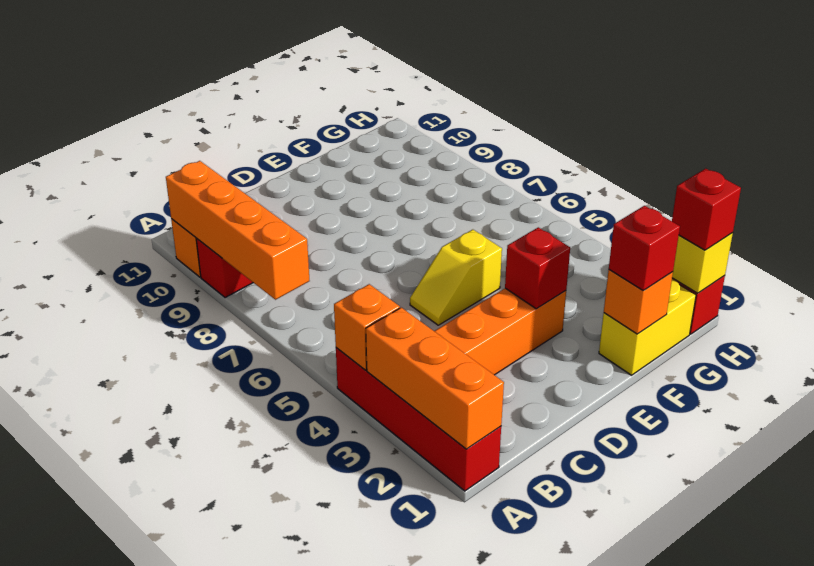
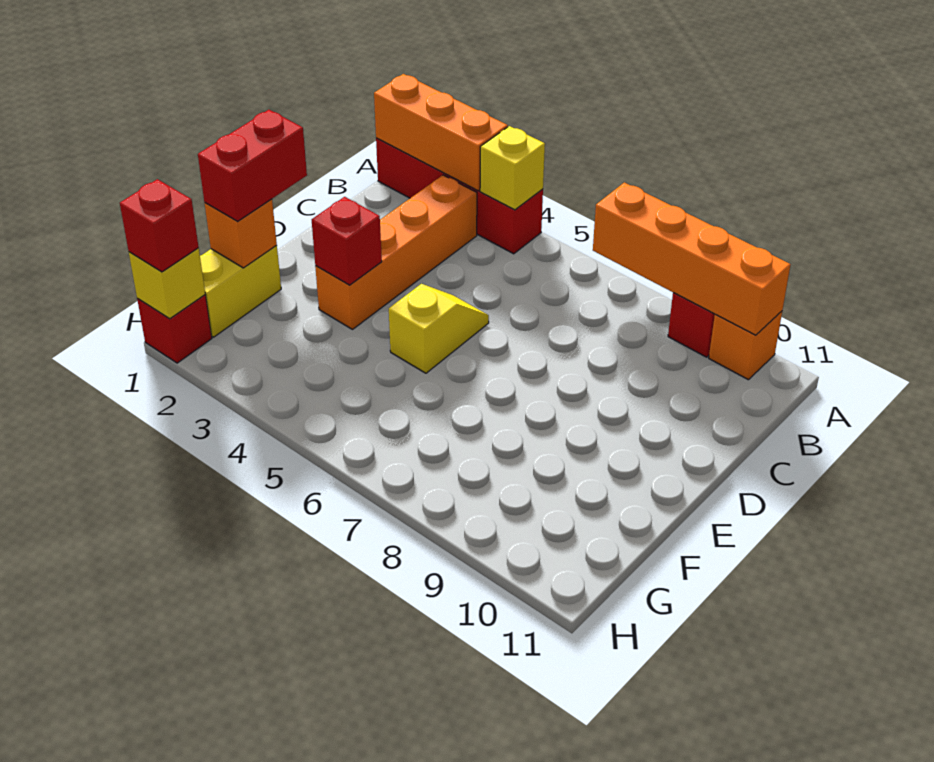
orange brick A4 level 2 -> yellow brick A4 level 2
red brick F1 level 3 -> red brick E1:F1 level 3

